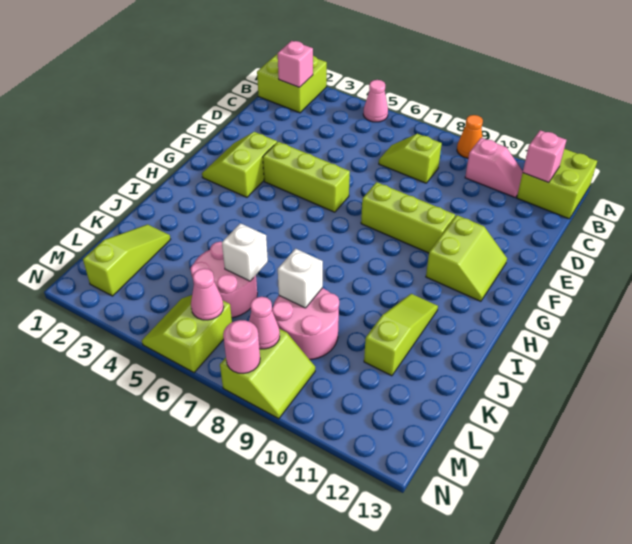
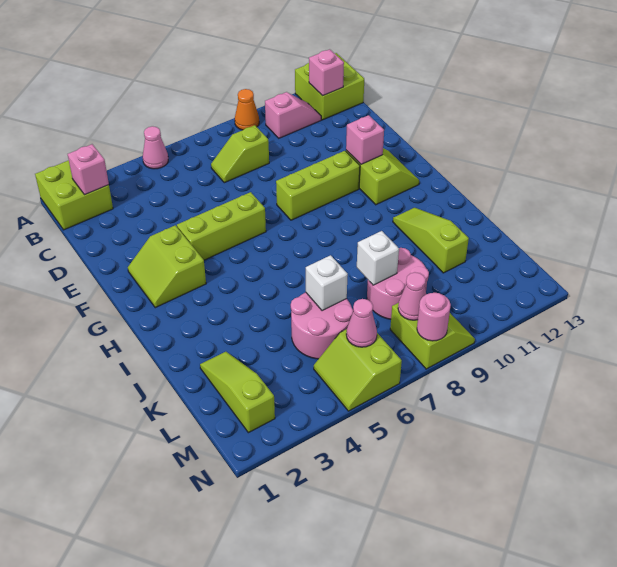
none -> pink brick F11 level 2

